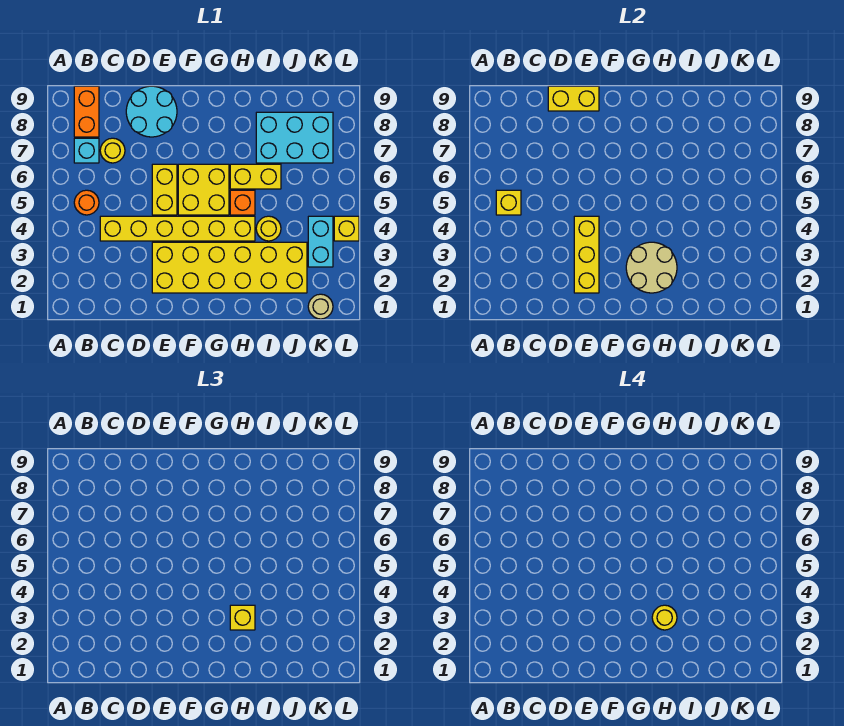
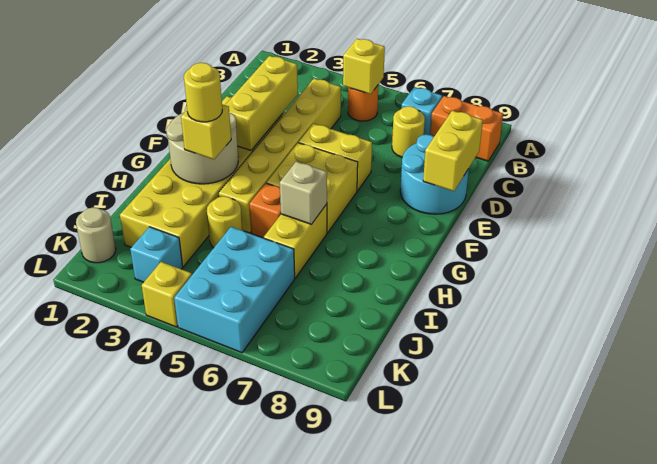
yellow brick E2:E4 level 2 -> yellow brick D3:F3 level 2
none -> tan brick H6 level 2
cyan brick I7:K8 level 1 -> cyan brick J5:L6 level 1
cyan brick K3:K4 level 1 -> cyan brick K3 level 1

